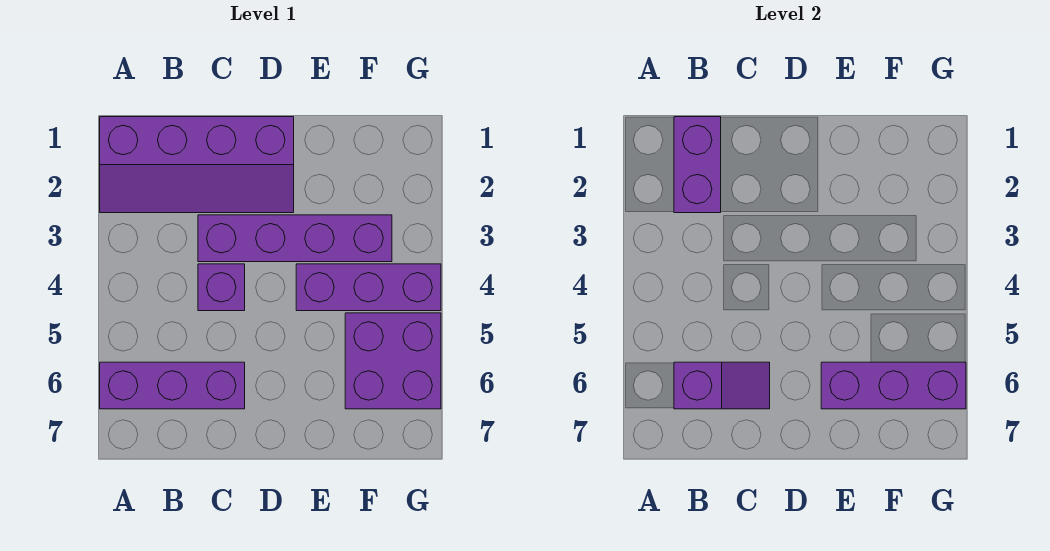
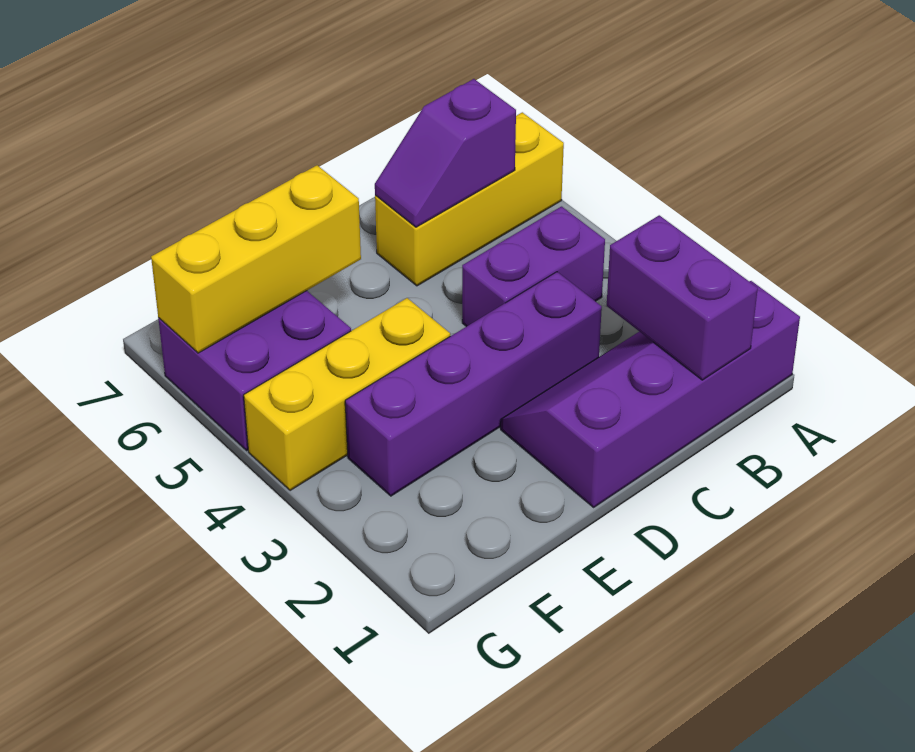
purple brick A6:C6 level 1 -> yellow brick A6:C6 level 1
purple brick C4 level 1 -> purple brick B4:C4 level 1
purple brick E4:G4 level 1 -> yellow brick E4:G4 level 1
purple brick E6:G6 level 2 -> yellow brick E6:G6 level 2

